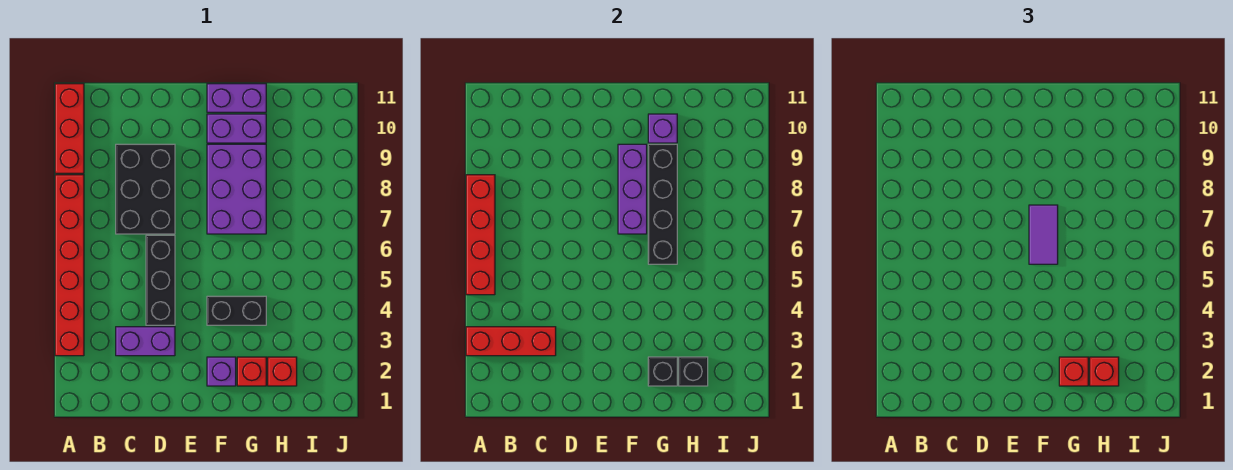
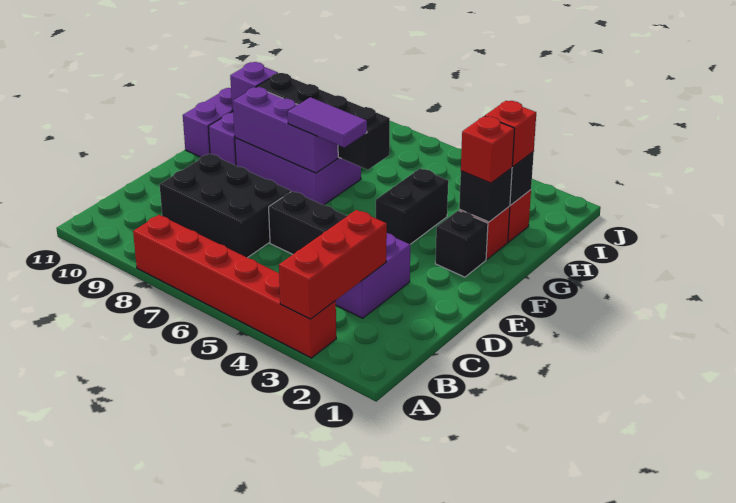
red brick A5:A8 level 2 -> none
red brick A9:A11 level 1 -> none
purple brick F2 level 1 -> black brick F2 level 1

